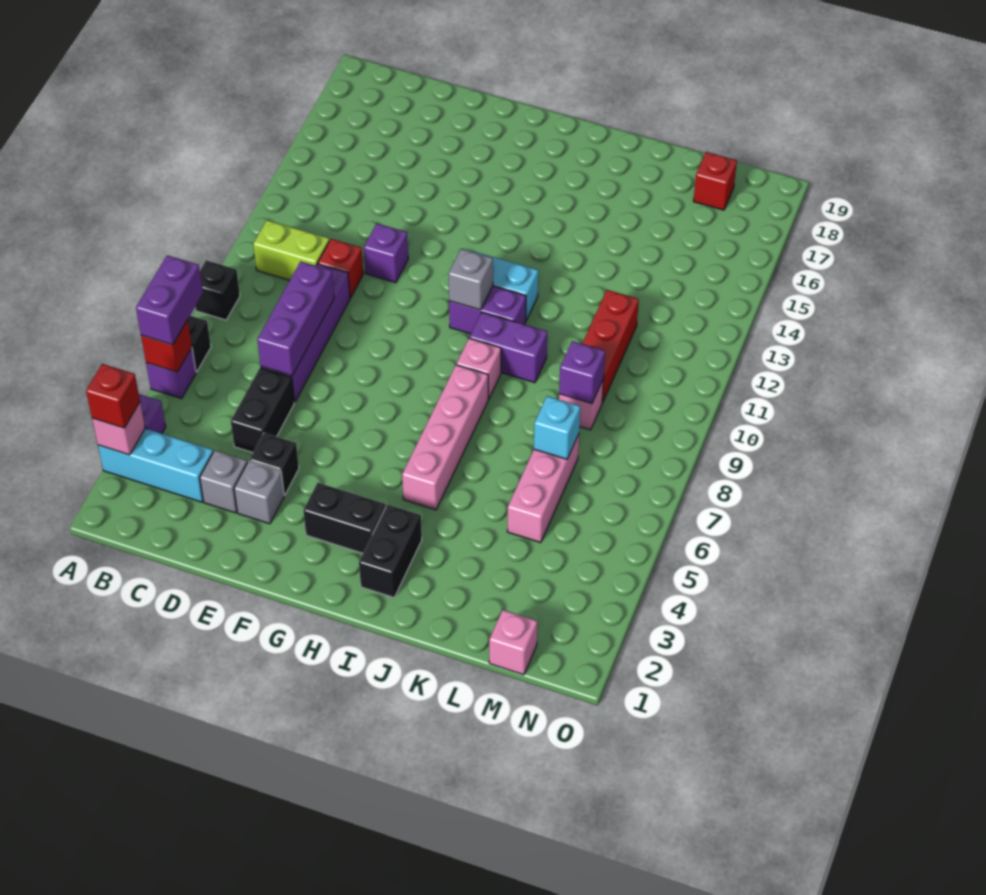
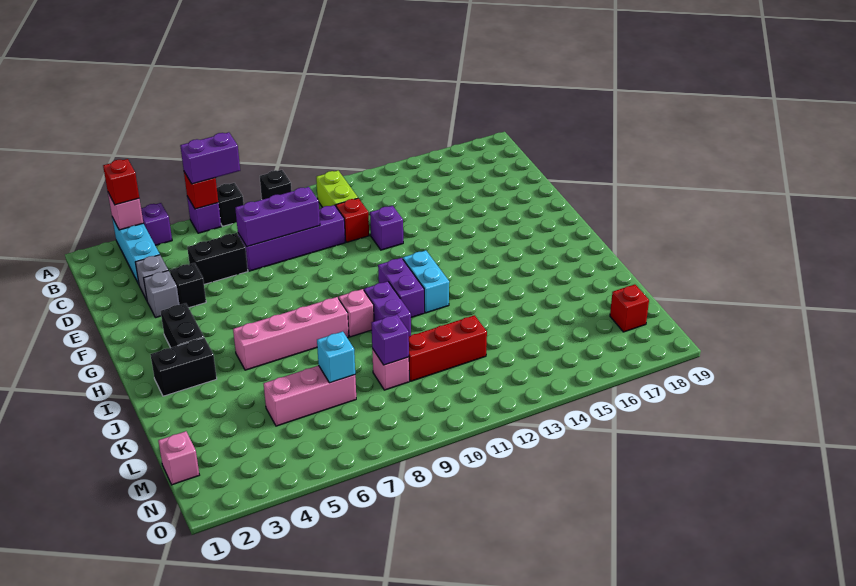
grey brick H11 level 2 -> none

